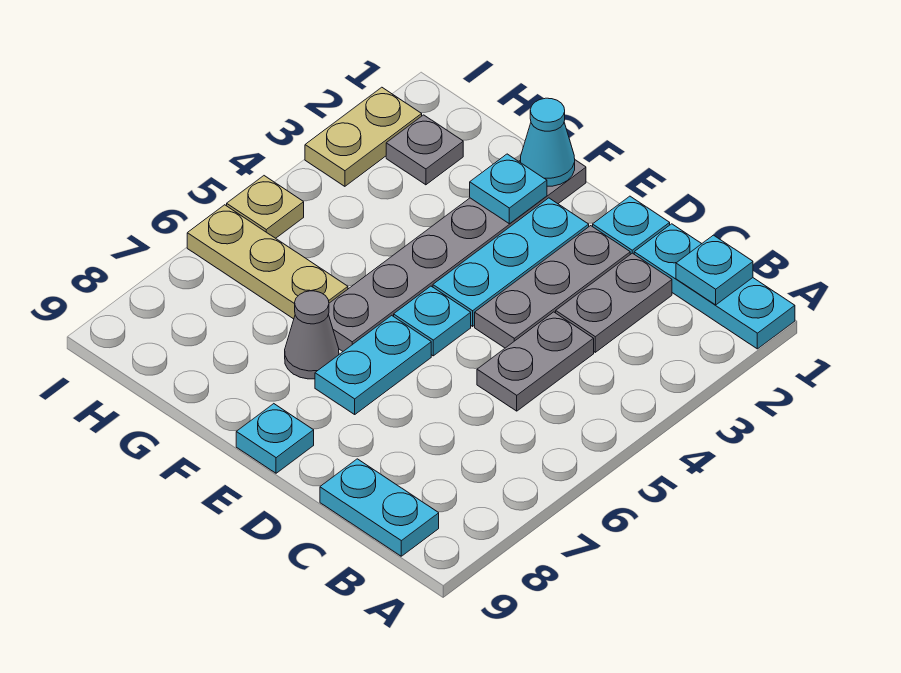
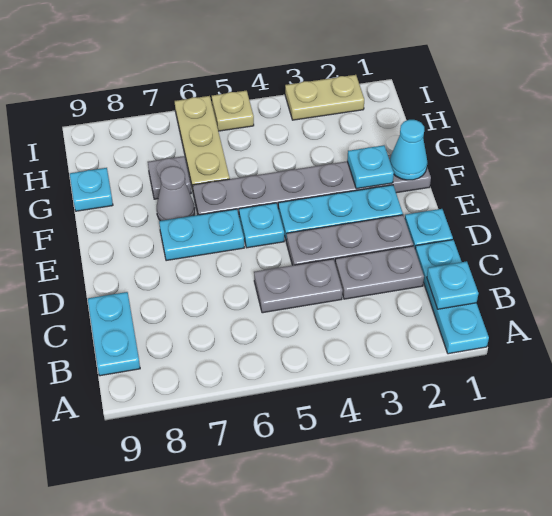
cyan plate E9 level 1 -> cyan plate G9 level 1
grey plate H2 level 1 -> grey plate G7 level 1

